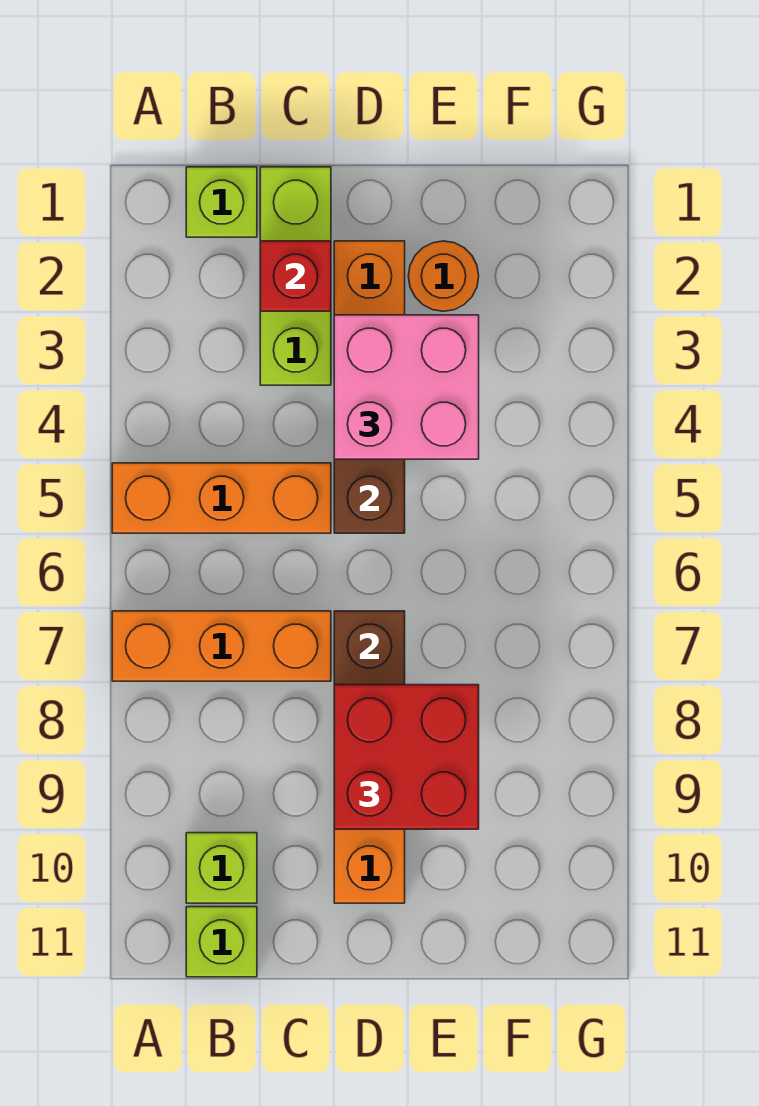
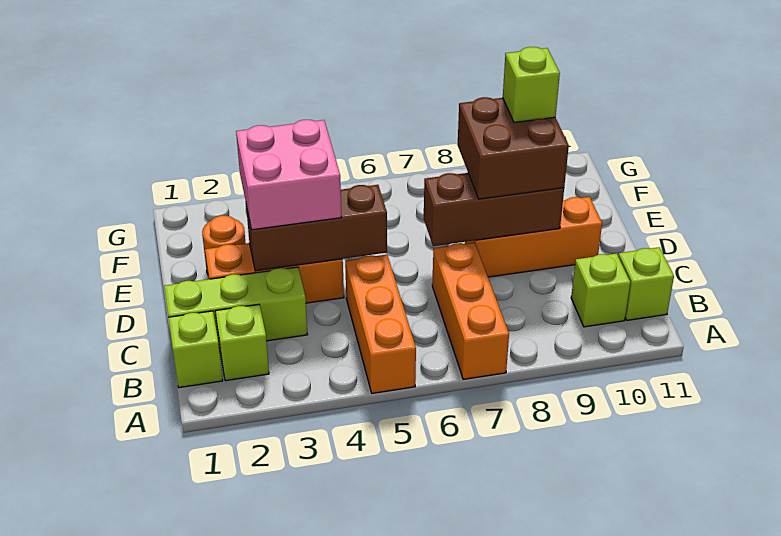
none -> lime brick B2 level 1
red brick C2 level 2 -> none
red brick D8:E9 level 3 -> brown brick D8:E9 level 3
none -> lime brick E9 level 4

